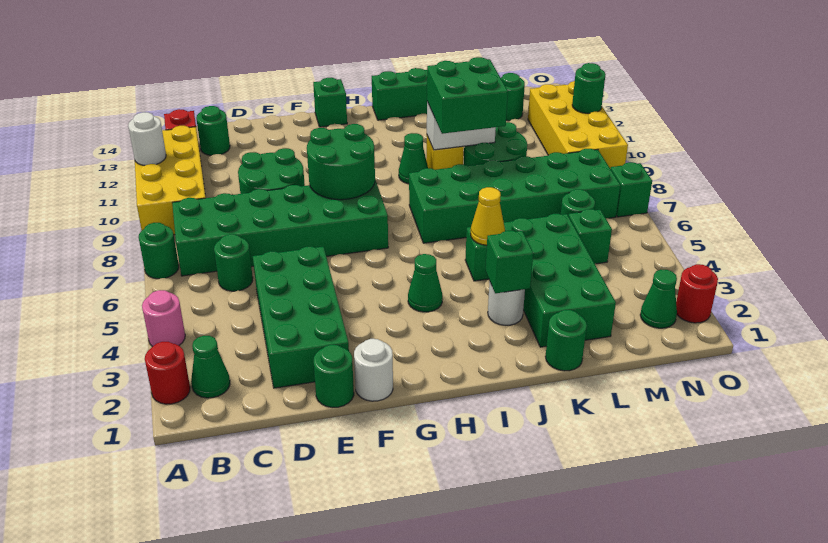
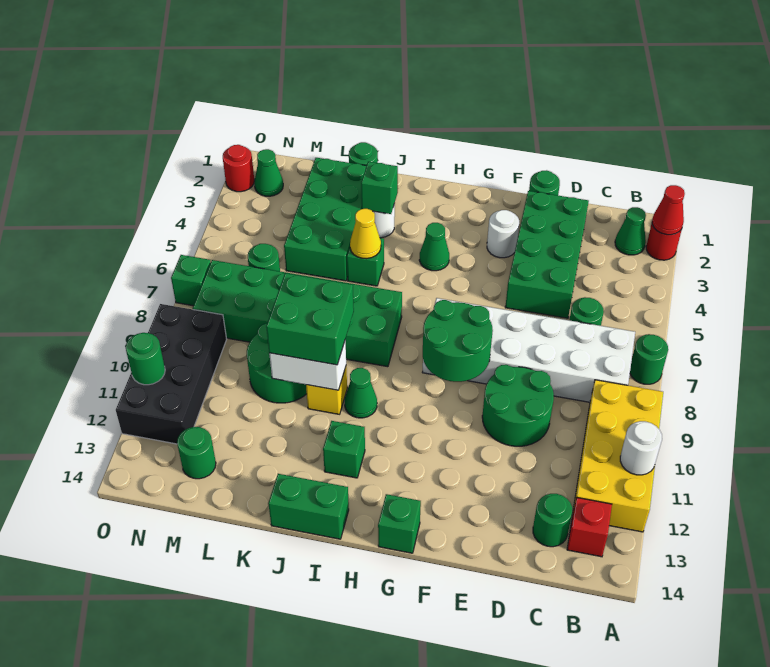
none -> red cone A2 level 2
pink round brick A4 level 1 -> none
green brick B7:G8 level 1 -> white brick B7:G8 level 1
white round brick F1 level 1 -> white round brick F3 level 1
green brick M5 level 1 -> green brick I12 level 1
yellow brick N9:O12 level 1 -> black brick N9:O12 level 1

